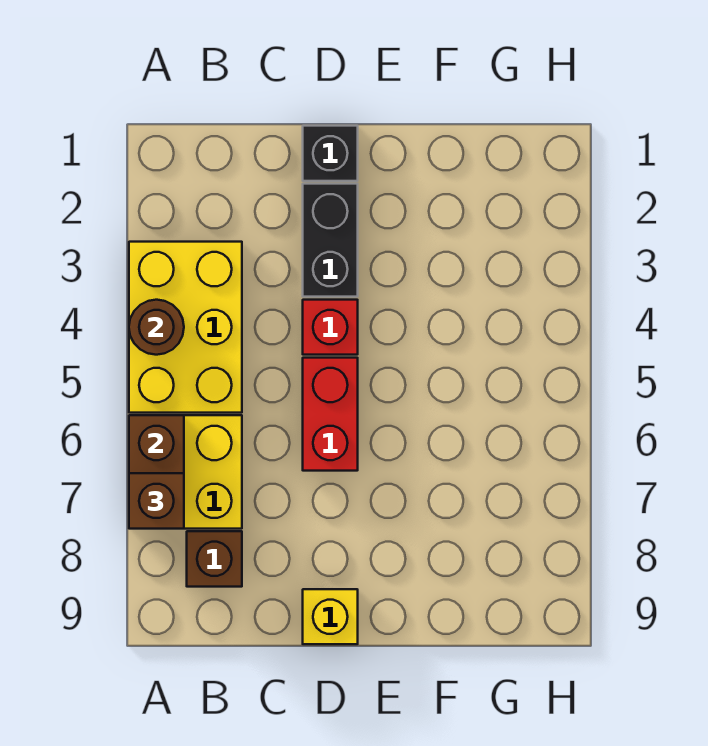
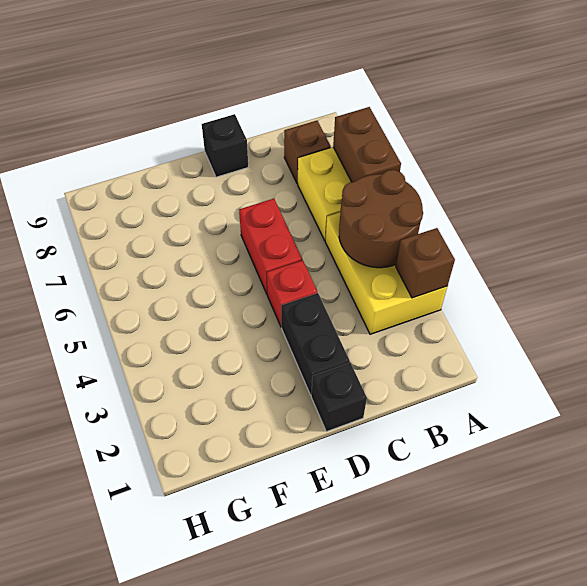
brown round brick A4 level 2 -> brown round brick A4:B5 level 2
brown brick A7 level 3 -> brown brick A3 level 2
yellow brick D9 level 1 -> black brick D9 level 1

